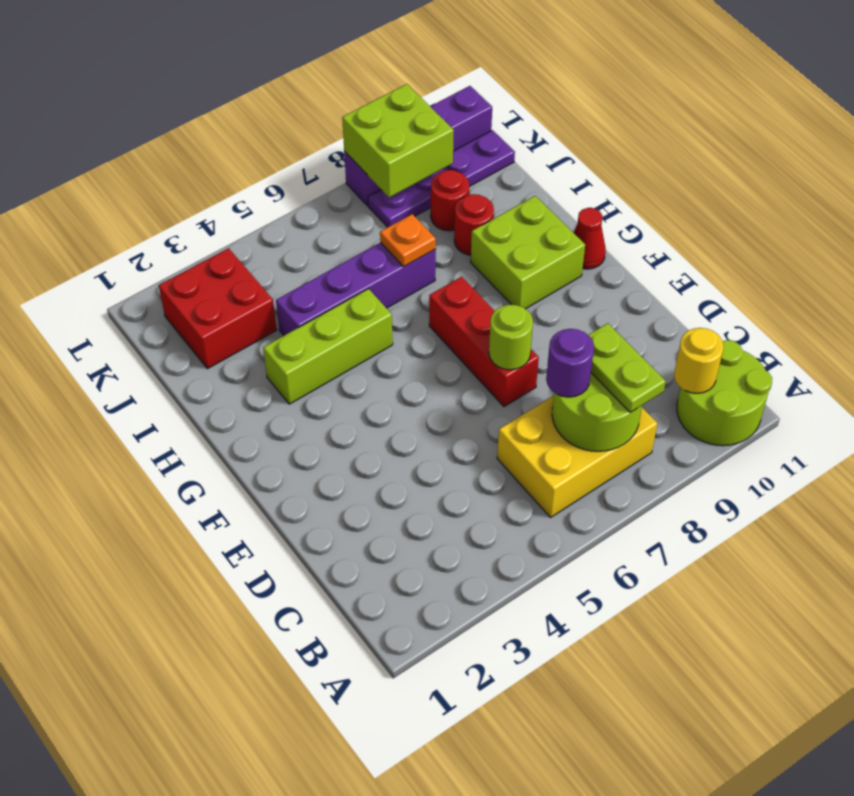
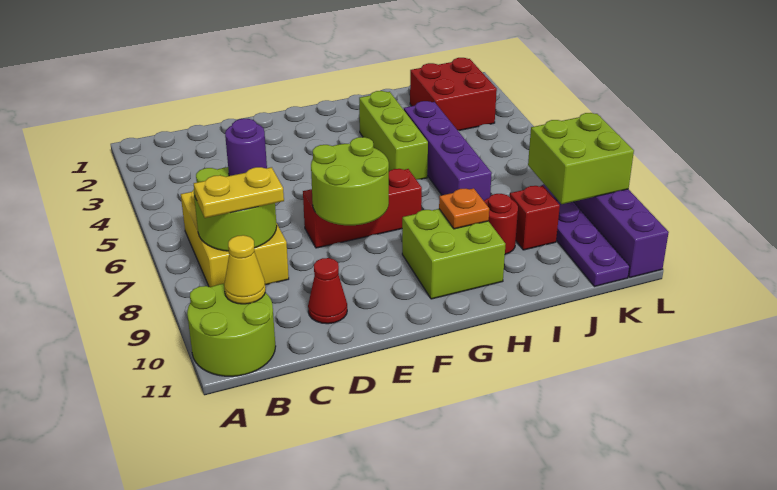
lime plate B8:C8 level 3 -> yellow plate B8:C8 level 3
yellow round brick B10 level 2 -> yellow cone B10 level 2
lime round brick E7 level 2 -> lime round brick E7:F8 level 2
red cone G11 level 1 -> red cone D10 level 1
orange plate I7 level 2 -> orange plate H9 level 2
red round brick J9 level 1 -> red brick J9 level 1

